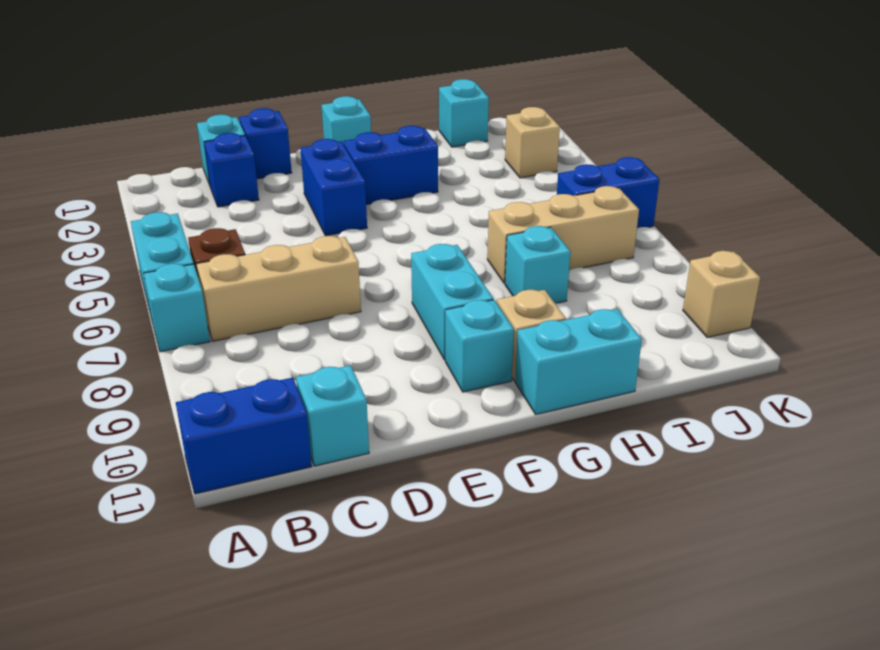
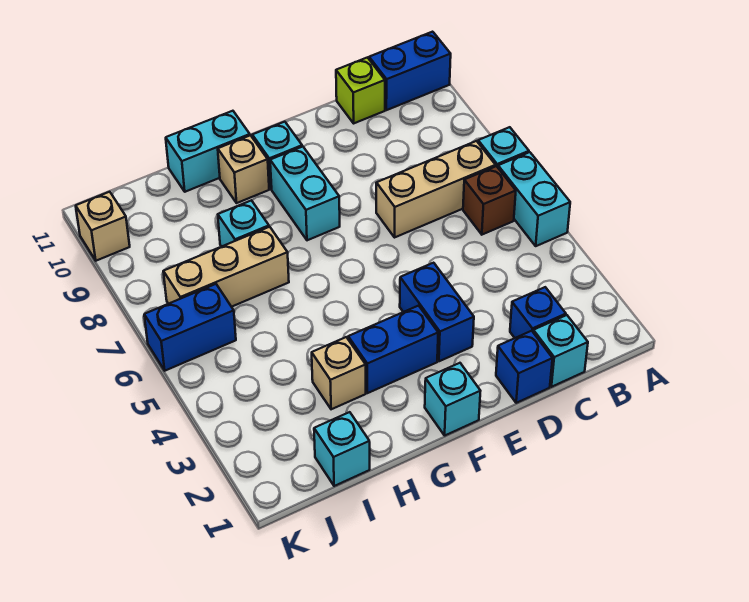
cyan brick C11 level 1 -> lime brick C11 level 1
tan brick J3 level 1 -> tan brick H3 level 1

